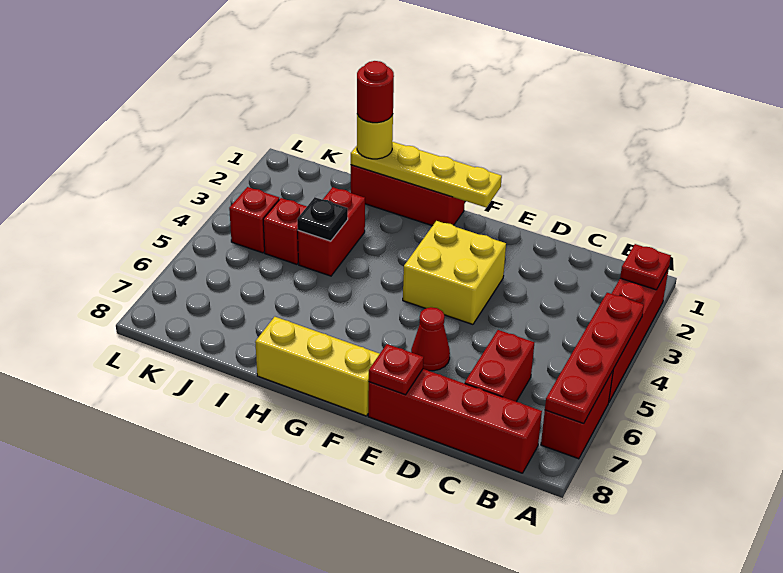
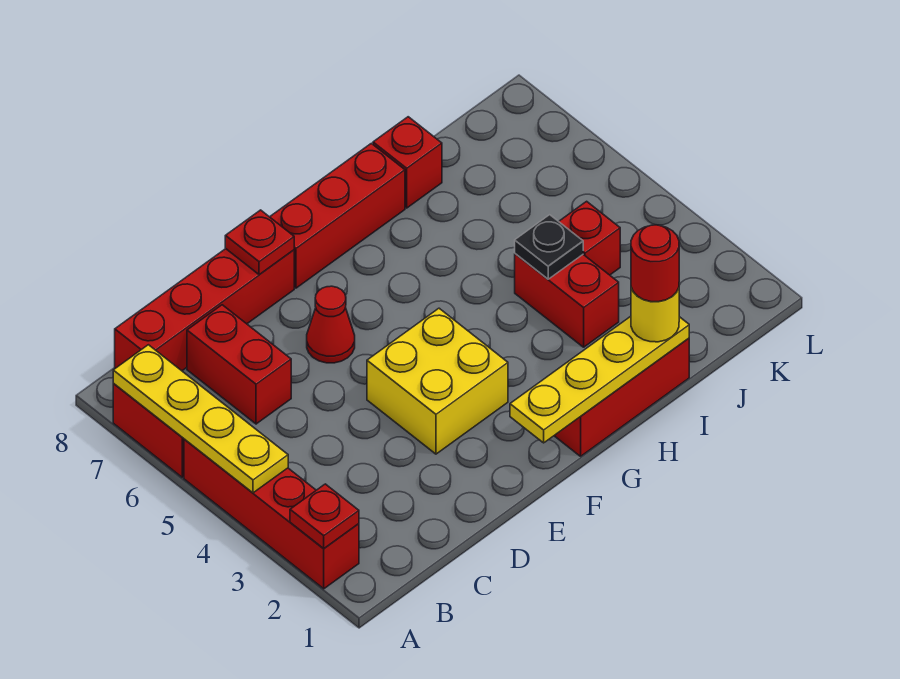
red plate A4:A7 level 2 -> yellow plate A4:A7 level 2
yellow brick F8:H8 level 1 -> red brick F8:H8 level 1
red brick K4 level 1 -> red brick I8 level 1

